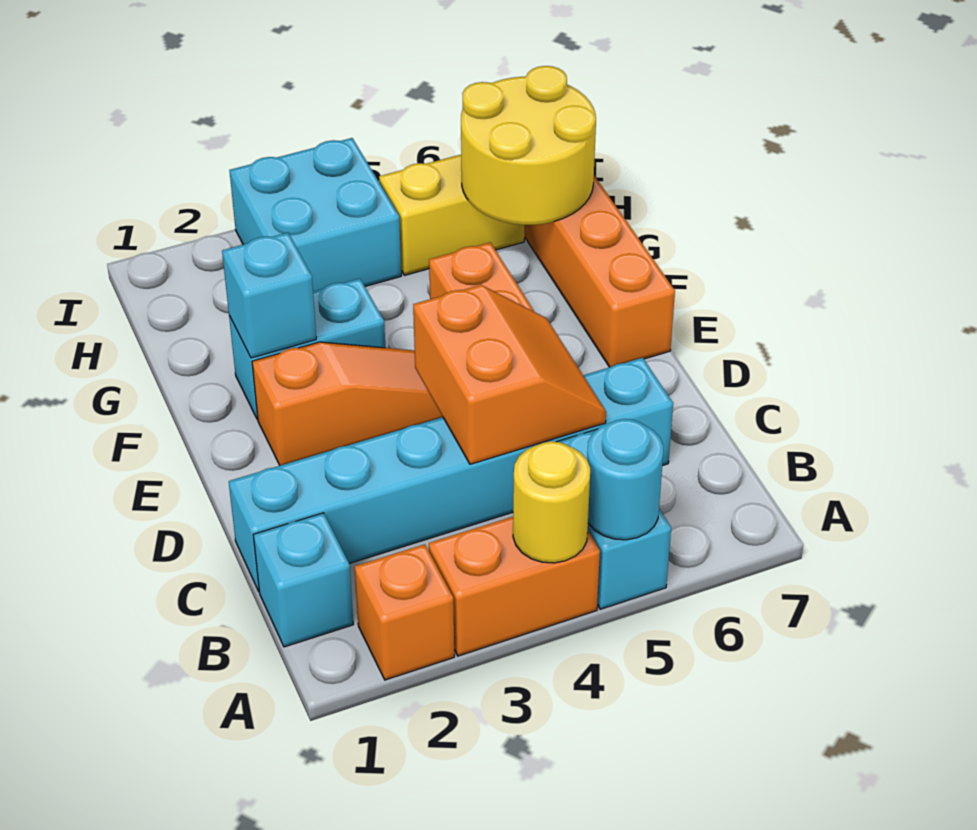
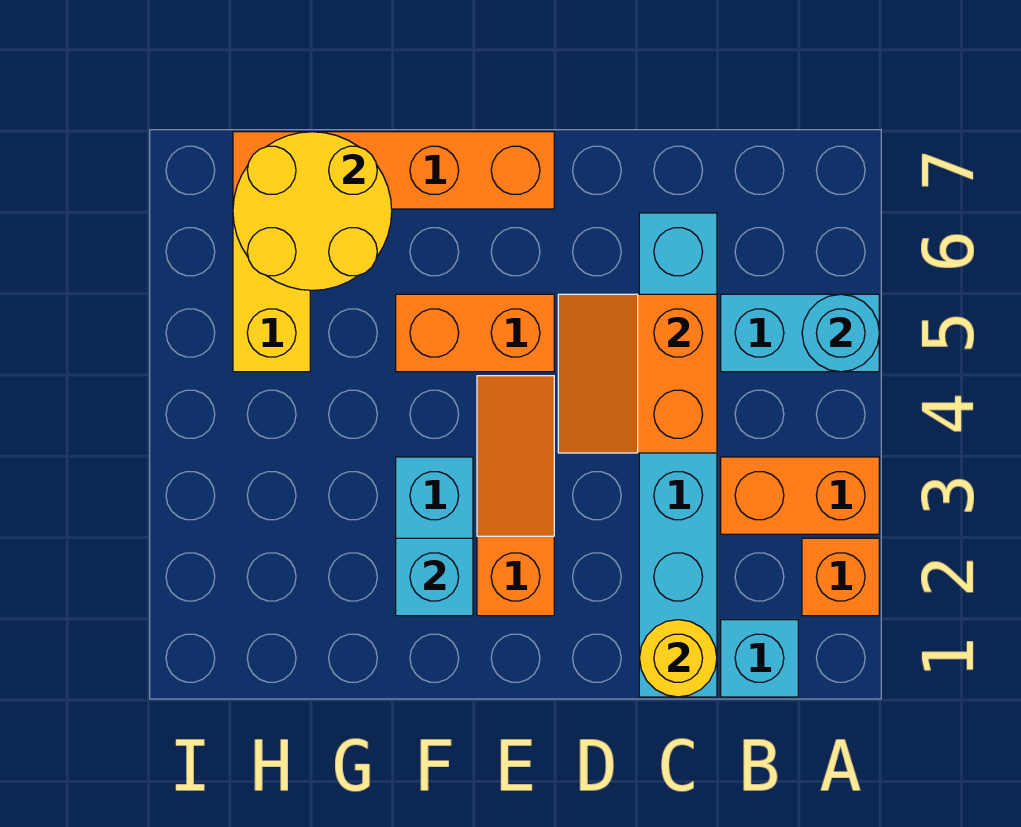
orange brick A3:A4 level 1 -> orange brick A3:B3 level 1
yellow round brick A4 level 2 -> yellow round brick C1 level 2
orange slope C4:D5 level 2 top 4 -> orange slope C4:D5 level 2 top C
cyan brick H3:I4 level 1 -> none

